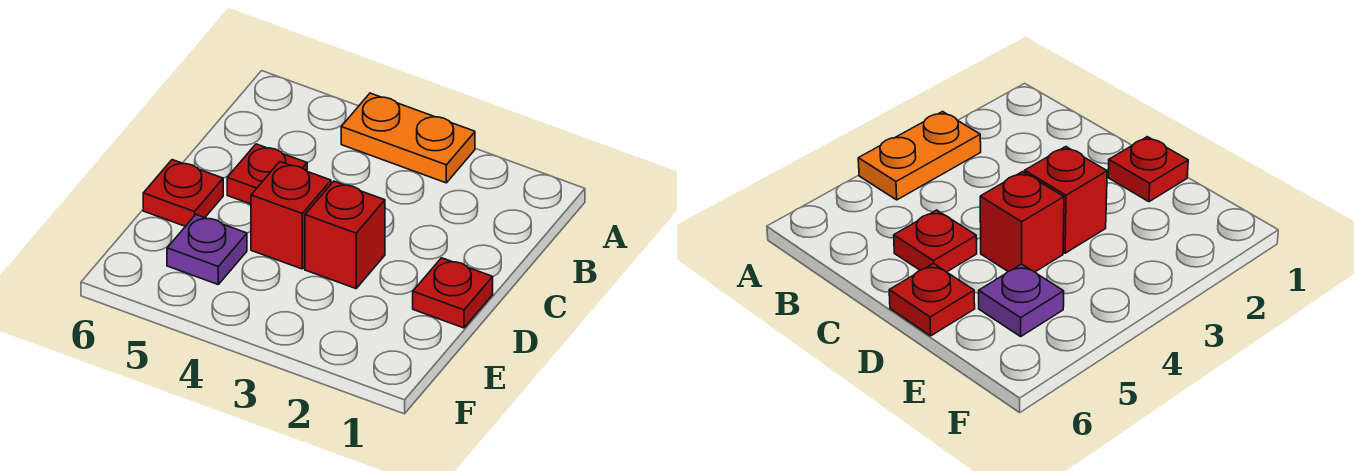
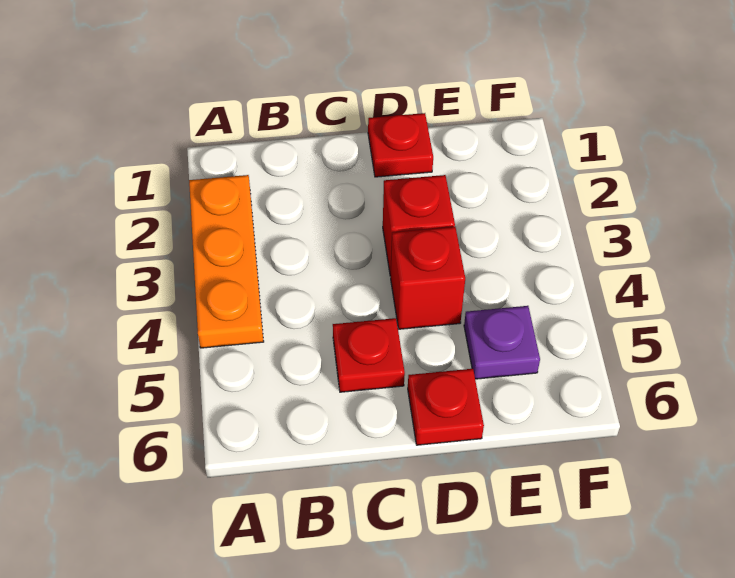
orange plate A3:A4 level 1 -> orange plate A2:A4 level 1

